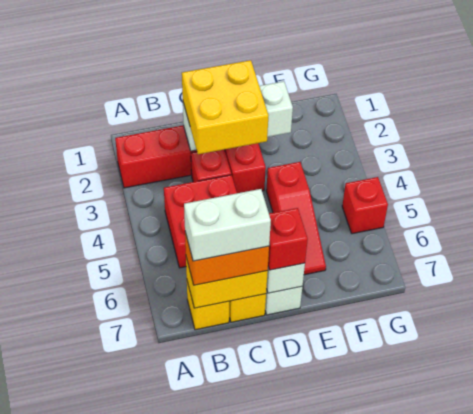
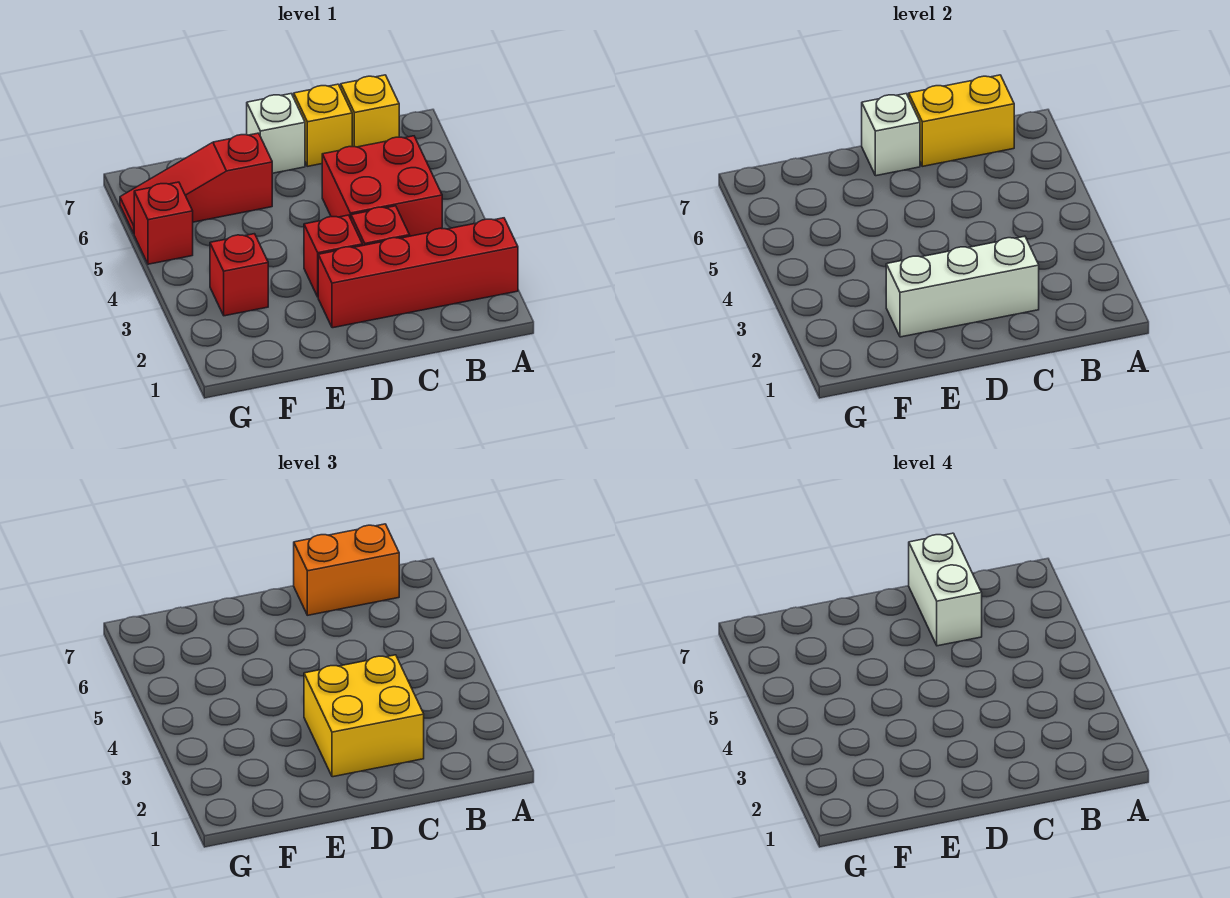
white brick B7:C7 level 4 -> white brick C6:C7 level 4
red brick D7 level 3 -> red brick F3 level 1
red slope E4:E6 level 1 top 4 -> red slope E6:G6 level 1 top E

